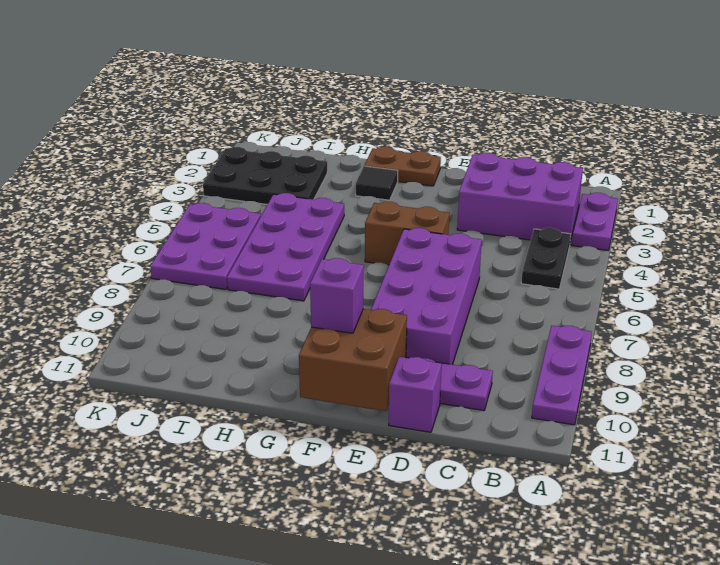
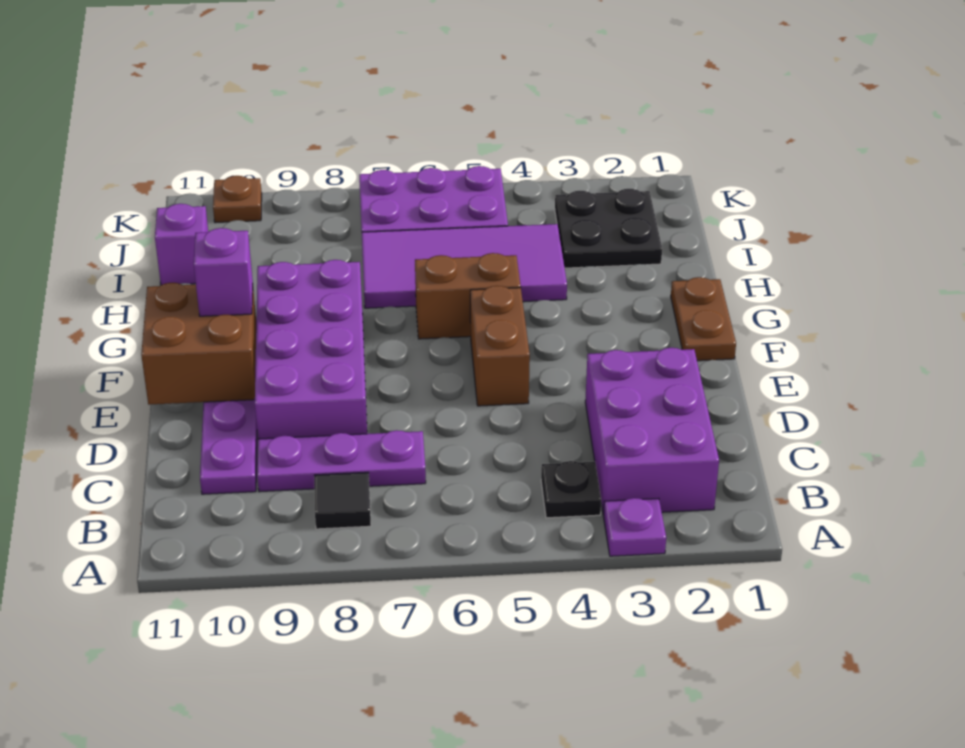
purple plate A2:A3 level 1 -> purple plate A3 level 1
purple plate A8:A10 level 1 -> purple plate C7:C9 level 1
black plate B4:B5 level 1 -> black plate B4 level 1
purple brick D6:E9 level 1 -> purple brick D8:G9 level 1
purple brick D11 level 1 -> purple brick I11 level 1
black tile G2 level 1 -> black tile B8 level 1
none -> brown brick G5:G6 level 1
purple plate H4:I7 level 1 -> purple tile H4:I7 level 1
black plate I2:K3 level 1 -> black plate I2:J3 level 1
none -> brown plate K10 level 1

